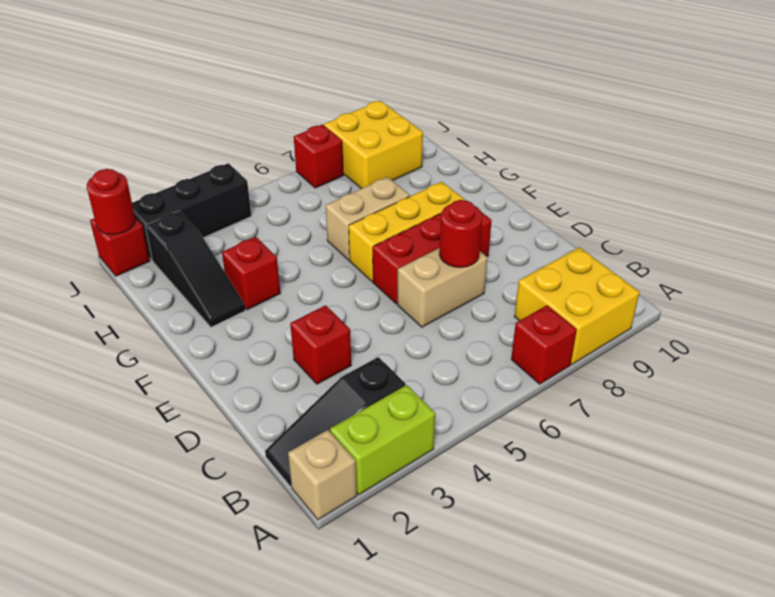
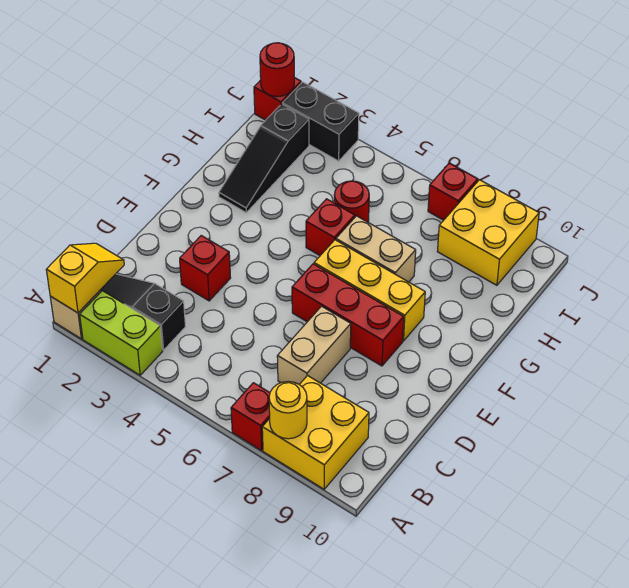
none -> yellow slope A1:B1 level 2 top A
none -> yellow round brick A8 level 2
tan brick D6:D7 level 1 -> tan brick C7:D7 level 1
red round brick D7 level 2 -> red round brick H5 level 1
red brick G3 level 1 -> red brick G5 level 1
black brick J2:J4 level 1 -> black brick J2:J3 level 1

